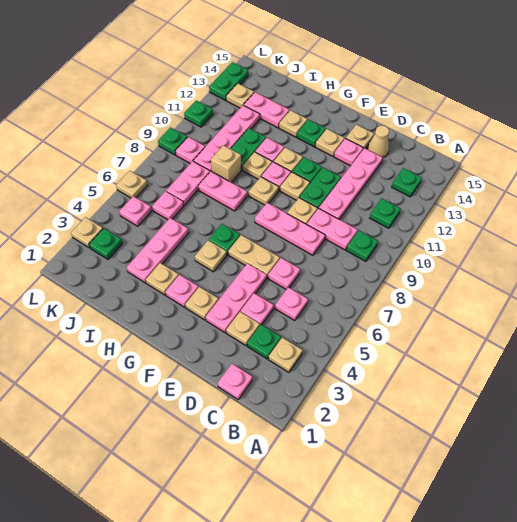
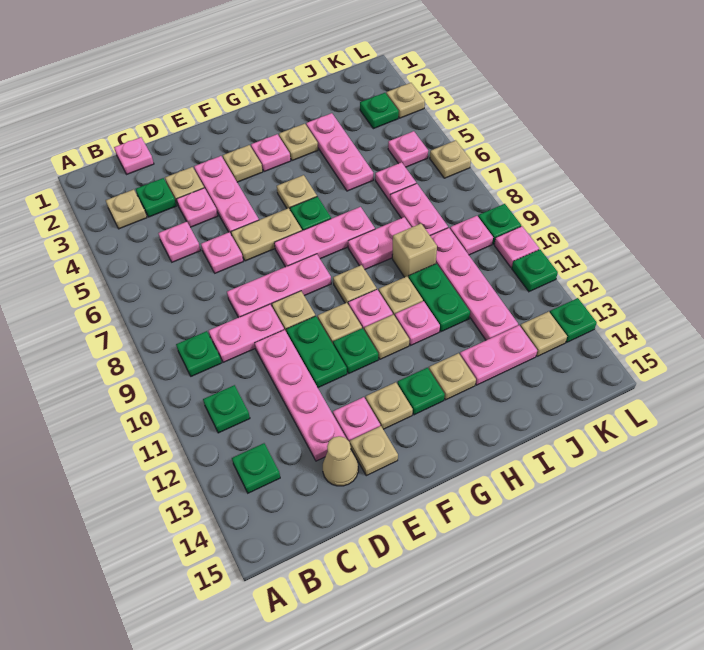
none -> pink plate F7:H7 level 1
none -> pink plate L10 level 1
green plate L13:L14 level 1 -> green plate L13 level 1

